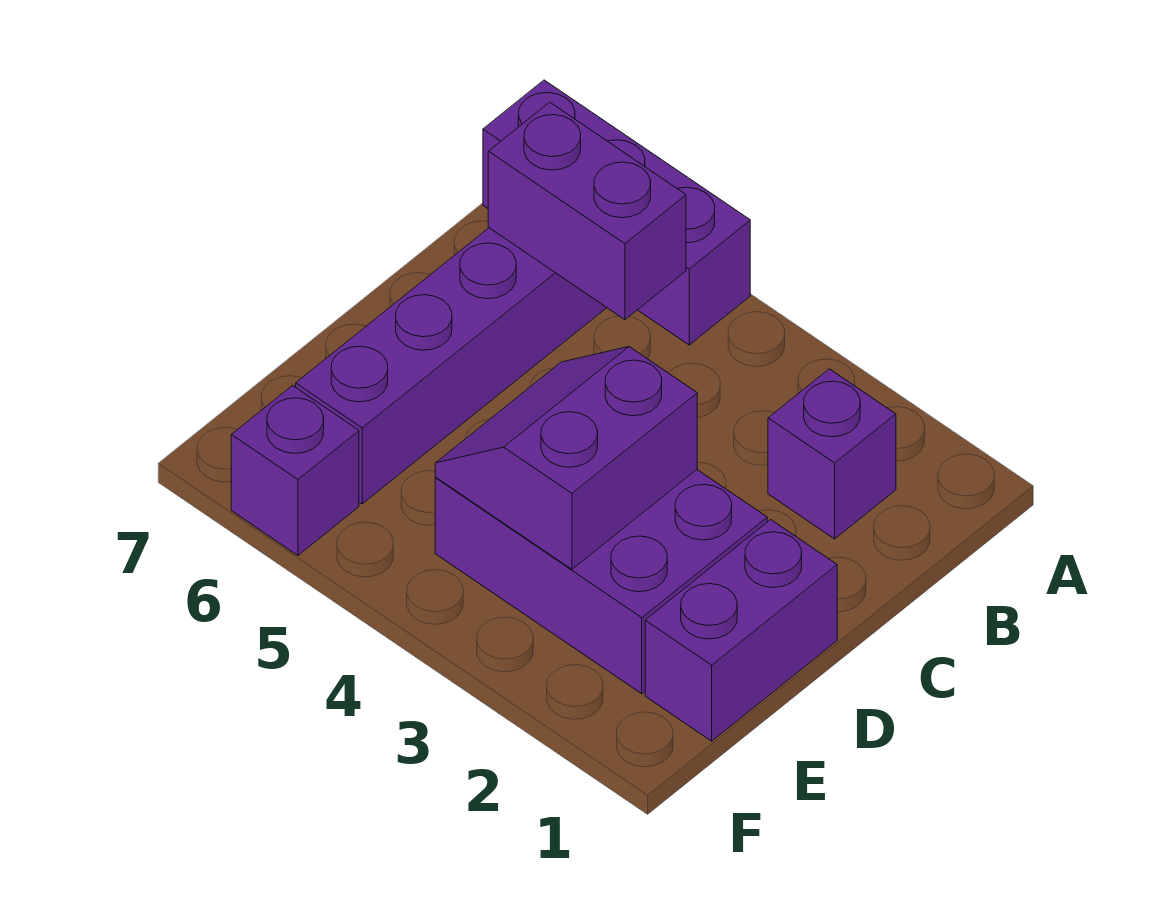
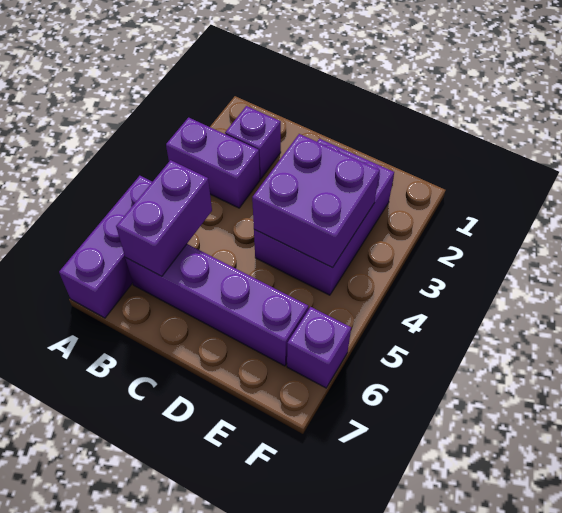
purple brick D1:E1 level 1 -> purple brick A3:B3 level 1
purple slope D3:E4 level 2 top 3 -> purple brick D3:E4 level 2

